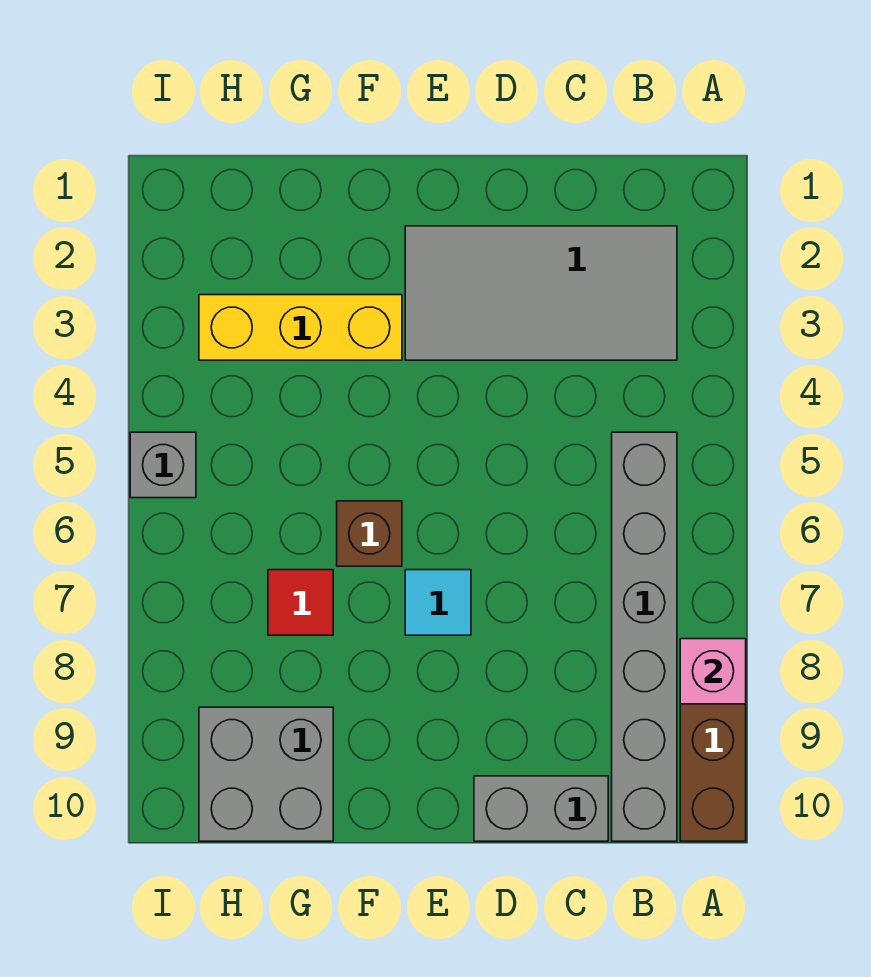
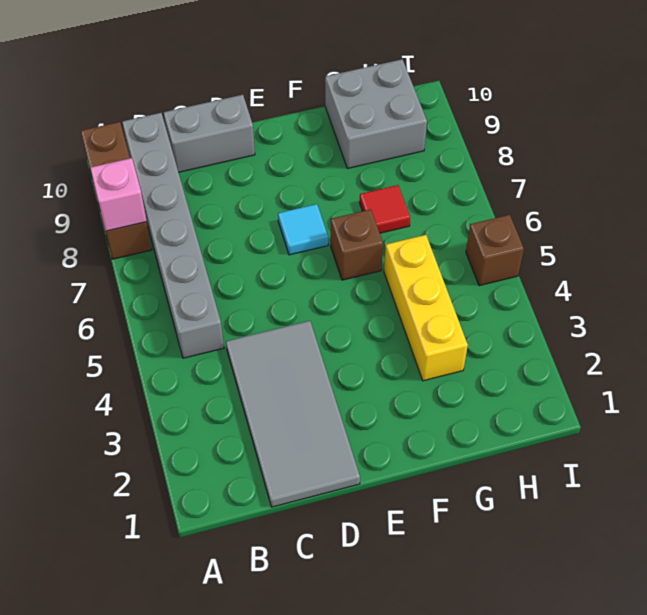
grey tile B2:E3 level 1 -> grey tile C1:D4 level 1
yellow brick F3:H3 level 1 -> yellow brick G3:G5 level 1
grey brick I5 level 1 -> brown brick I5 level 1

